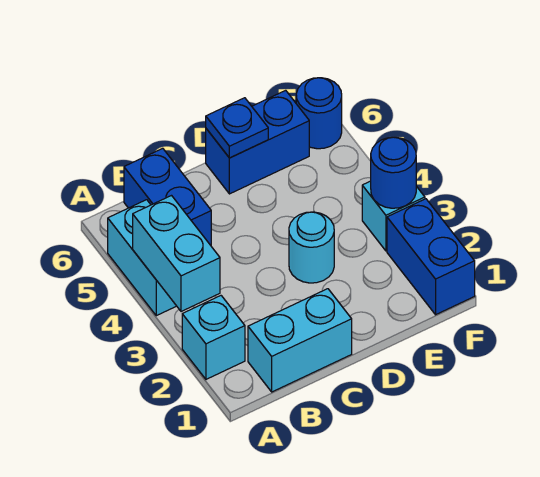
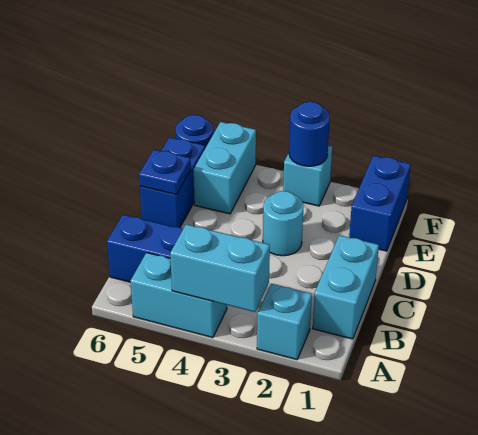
none -> cyan brick E5:F5 level 1
blue brick F1:F2 level 1 -> blue brick E1:F1 level 1

